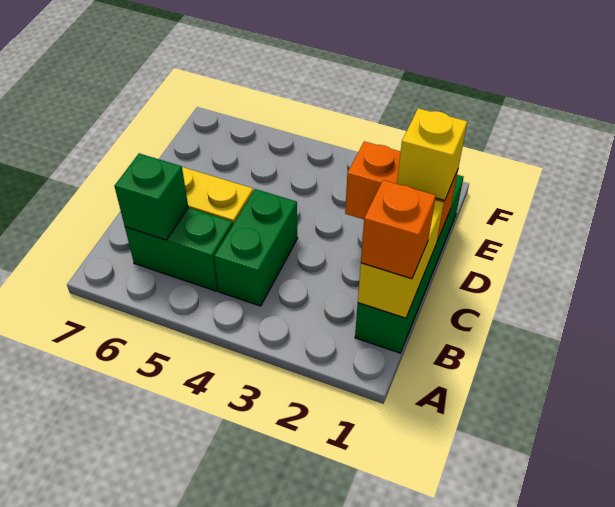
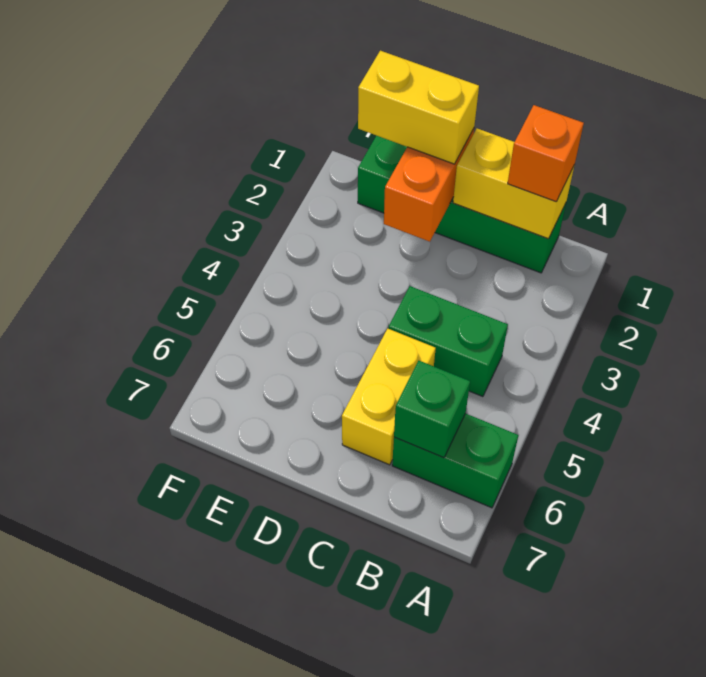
green brick B5:B6 level 1 -> green brick A6:B6 level 1
yellow brick D1 level 3 -> yellow brick D1:E1 level 3

